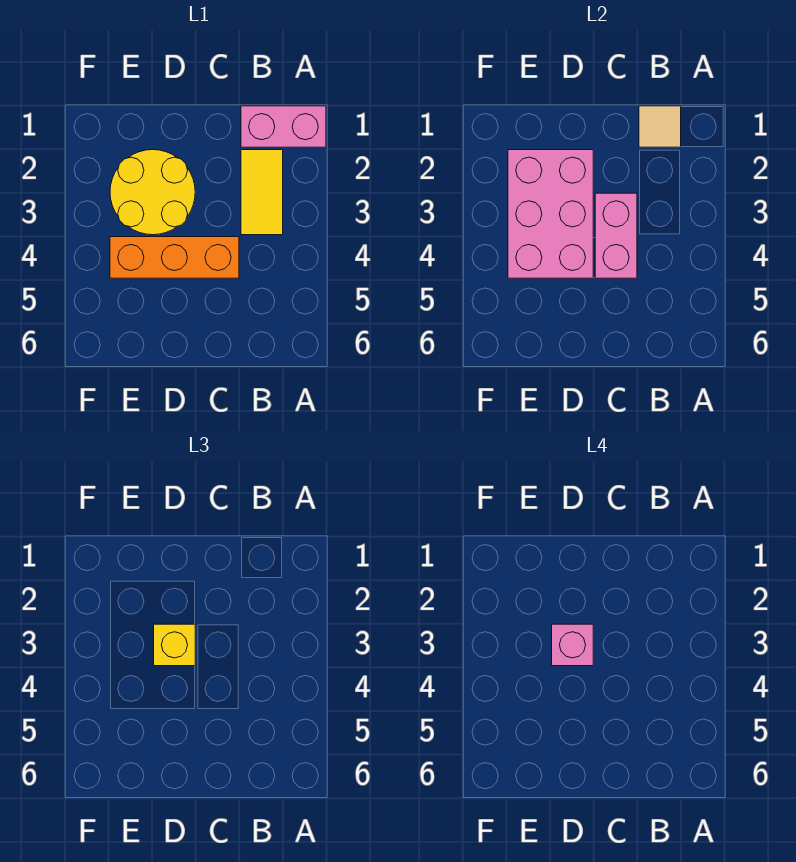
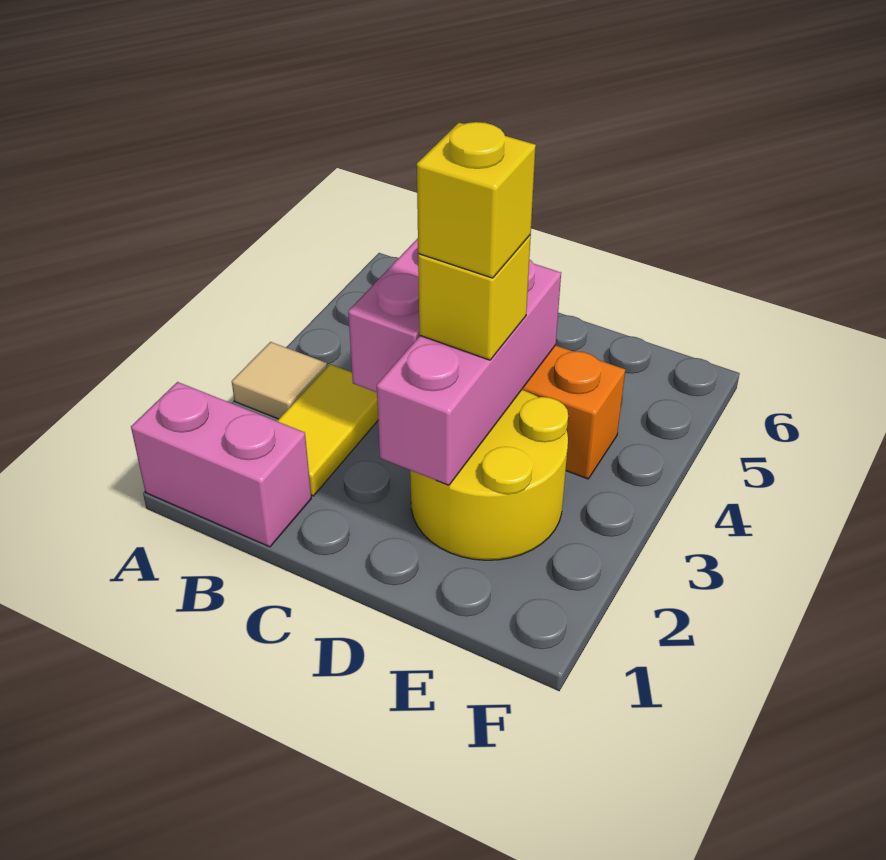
tan tile B1 level 2 -> tan tile A3 level 1
pink brick D2:E4 level 2 -> pink brick D2:D4 level 2
pink brick D3 level 4 -> yellow brick D3 level 4

